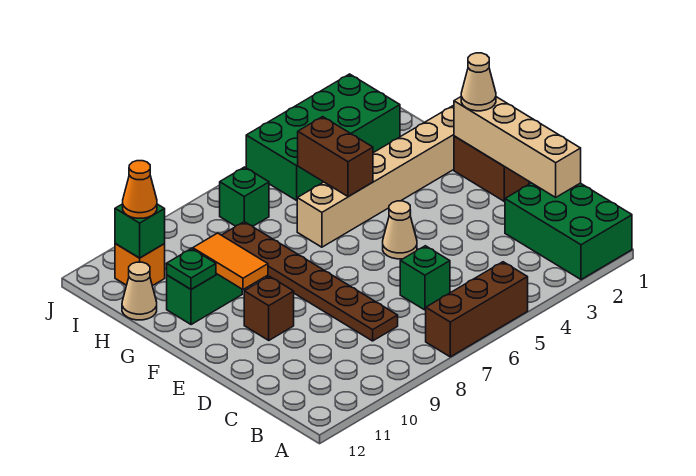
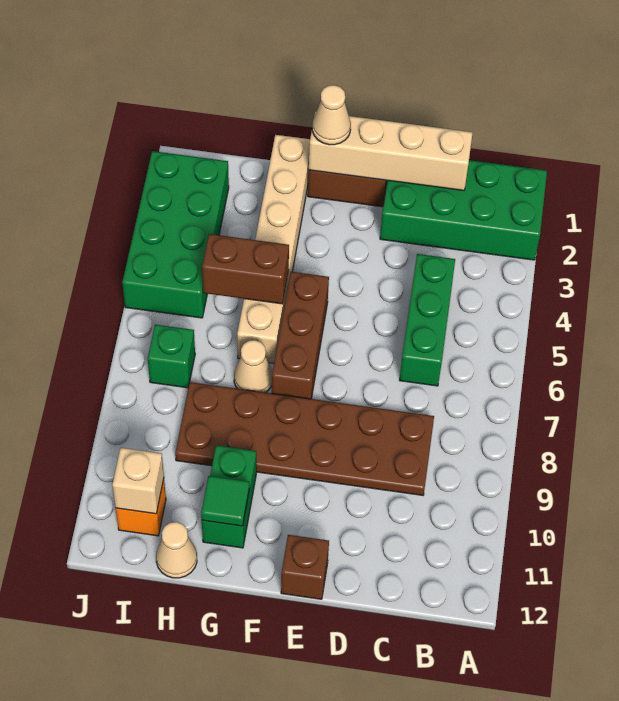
green brick A1:C2 level 1 -> green brick A1:D2 level 1
brown brick A5:A7 level 1 -> brown brick F5:F7 level 1
green brick C6 level 1 -> green brick C4:C6 level 1
brown plate C8:H8 level 1 -> brown plate C8:H9 level 1
tan cone E5 level 1 -> tan cone G7 level 1
brown brick E10 level 1 -> brown brick E12 level 1
orange tile F10:G10 level 2 -> none
green plate G11 level 2 -> green tile G11 level 2
green brick I11 level 2 -> tan brick I11 level 2
orange cone I11 level 3 -> none

